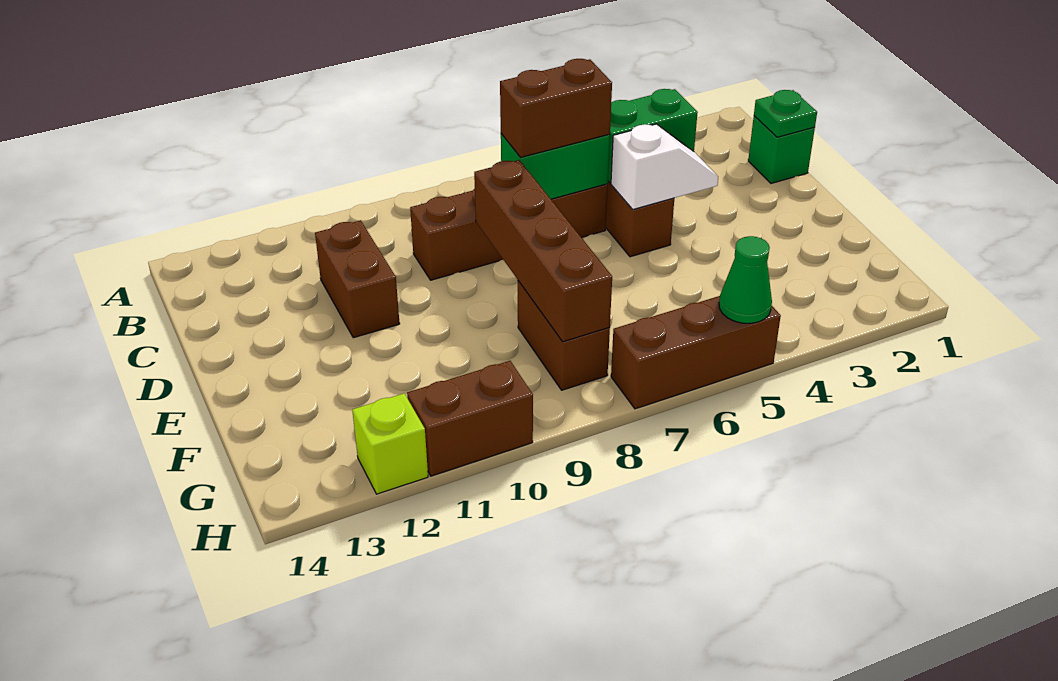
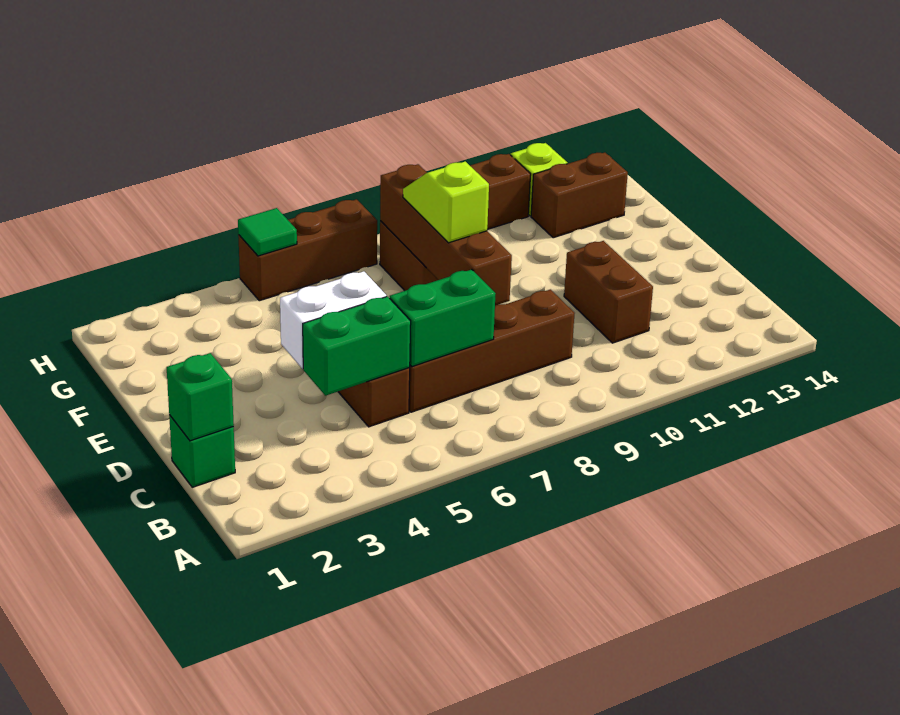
green plate C1 level 2 -> green brick C1 level 2
brown brick C6:C7 level 3 -> brown brick G12:G13 level 1
white slope D4:D5 level 2 top 5 -> white brick D4:D5 level 2
none -> lime slope E8:F8 level 3 top E
green cone H5 level 2 -> green tile H5 level 2

